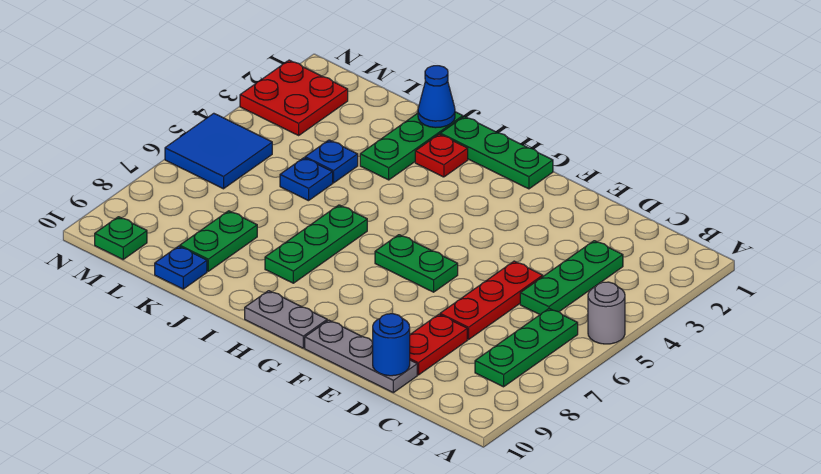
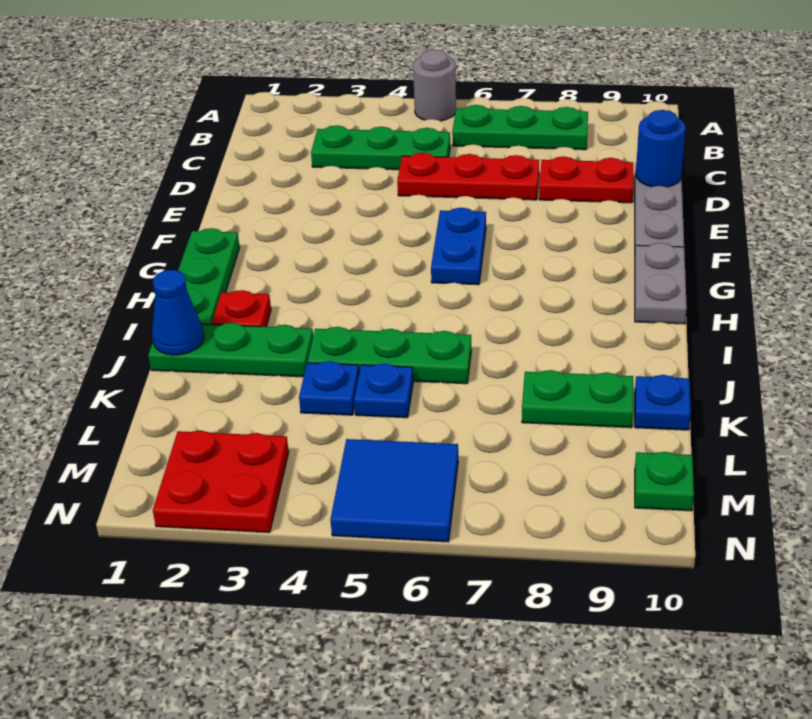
green plate F6:G6 level 1 -> blue plate F6:G6 level 1
green plate I6:I8 level 1 -> green plate J4:J6 level 1

